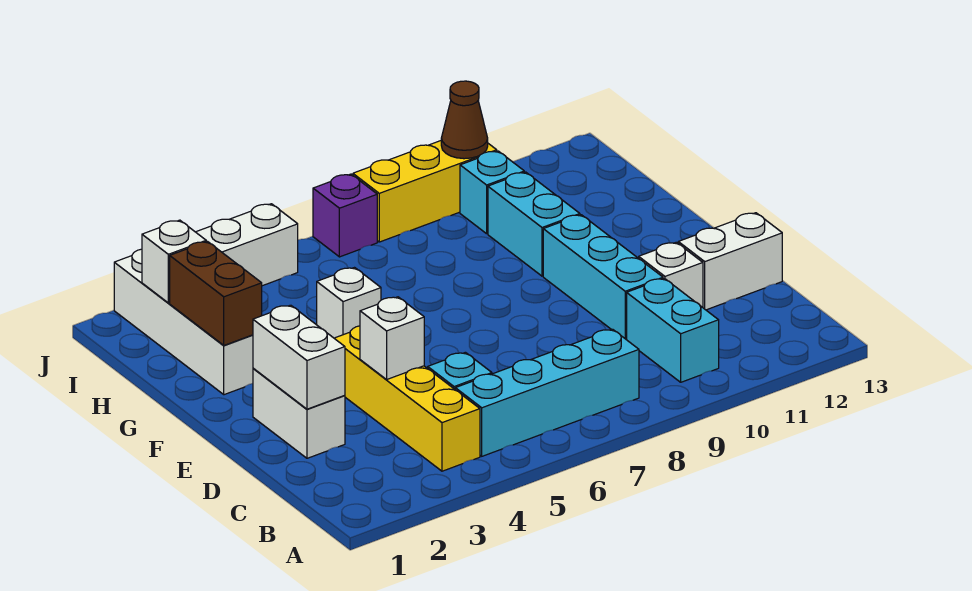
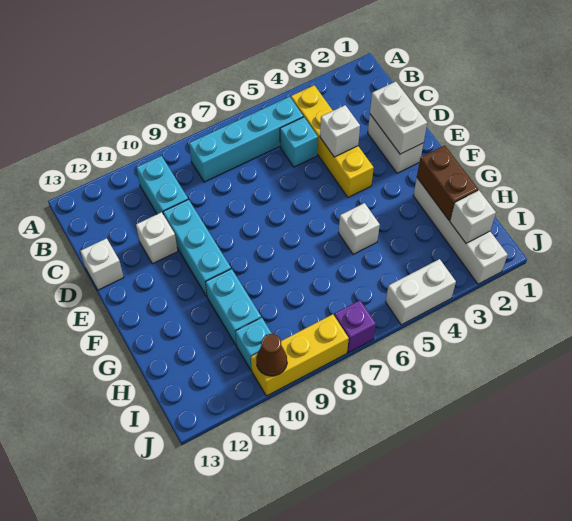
white brick D12:D13 level 1 -> white brick D13 level 1

